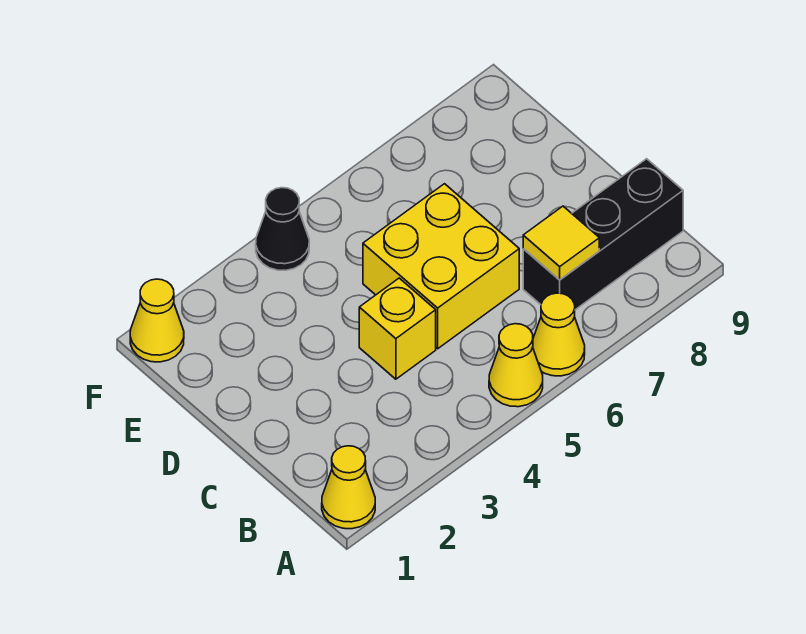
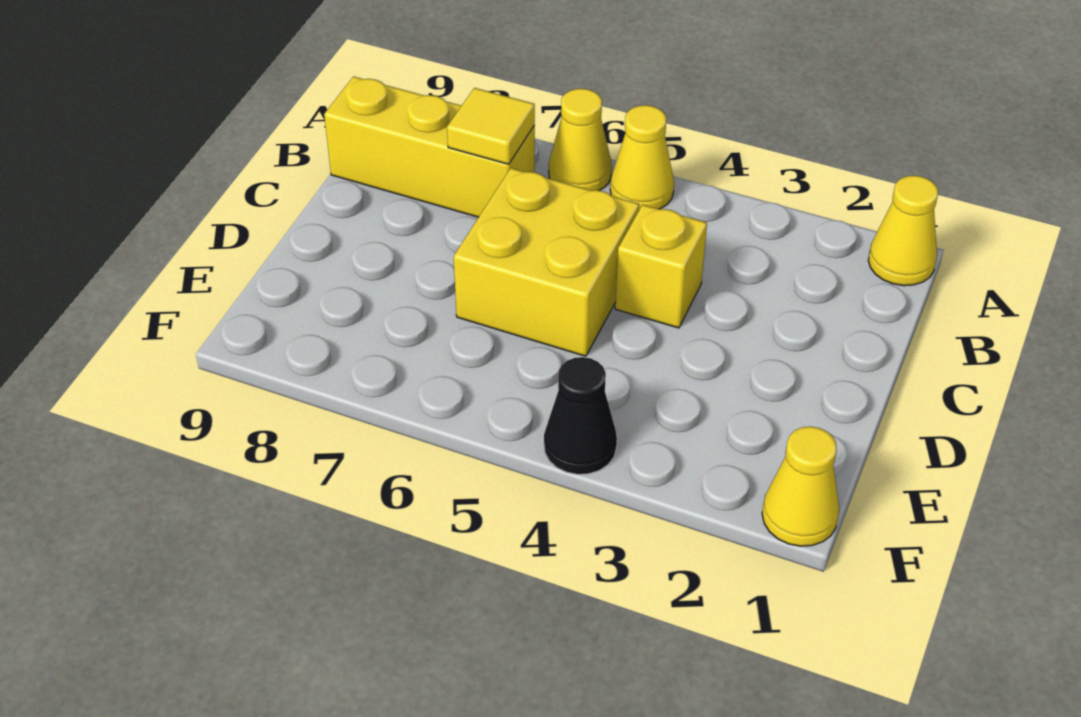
black brick B7:B9 level 1 -> yellow brick B7:B9 level 1

